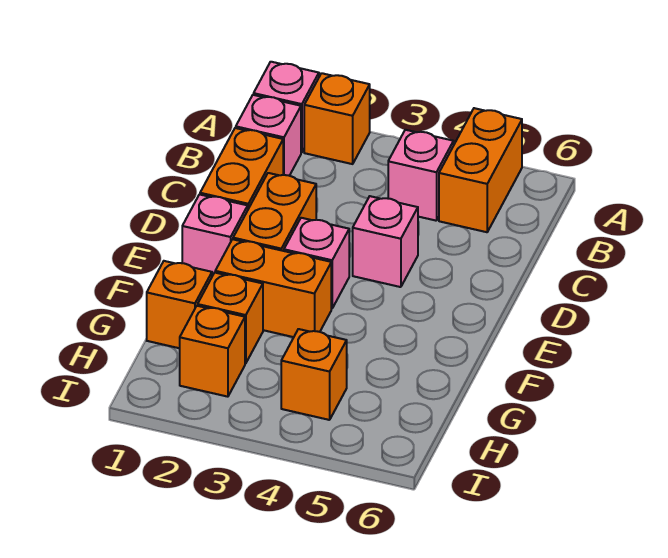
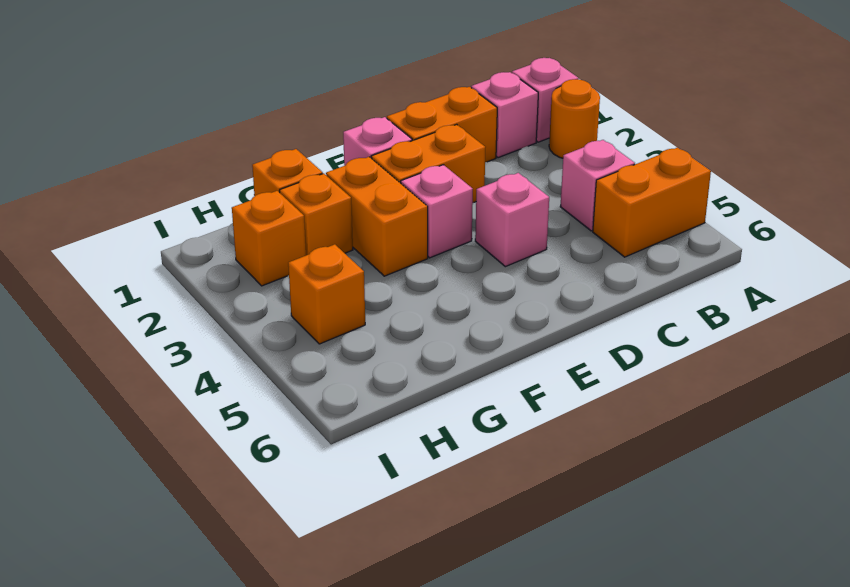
orange brick A2 level 1 -> orange round brick A2 level 1

